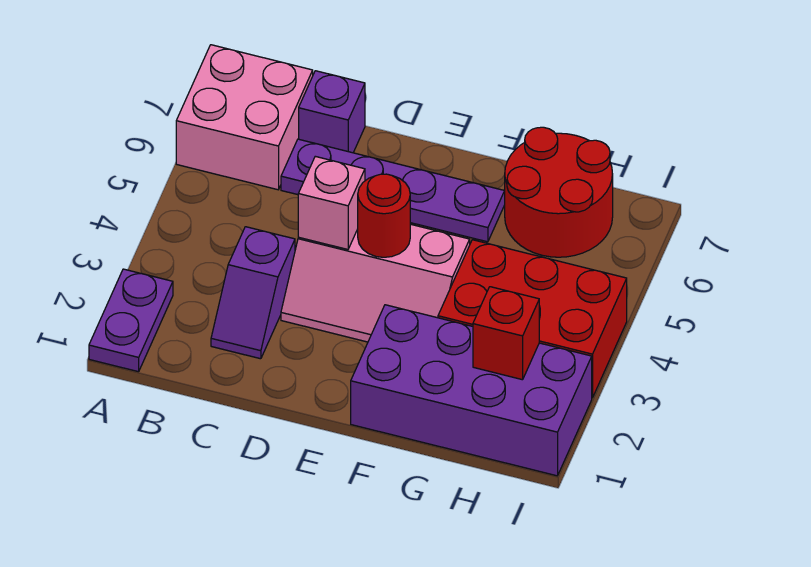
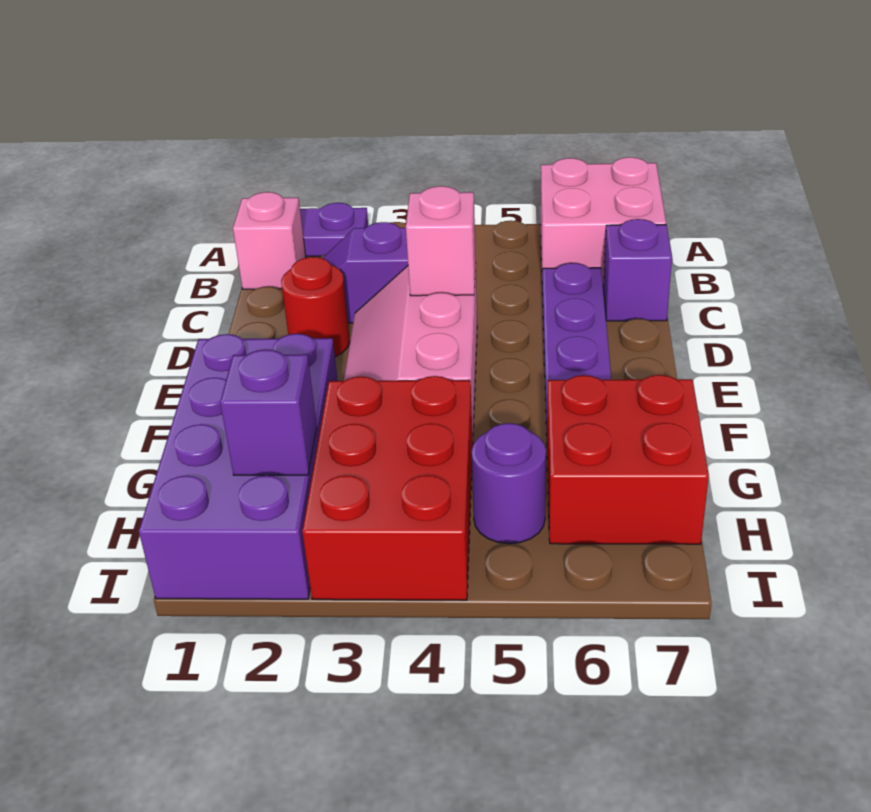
none -> pink brick B1 level 1
red round brick E4 level 2 -> red round brick D2 level 1
red round brick G6:H7 level 1 -> red brick G6:H7 level 1
red brick H2 level 2 -> purple brick H2 level 2
none -> purple round brick H5 level 1

